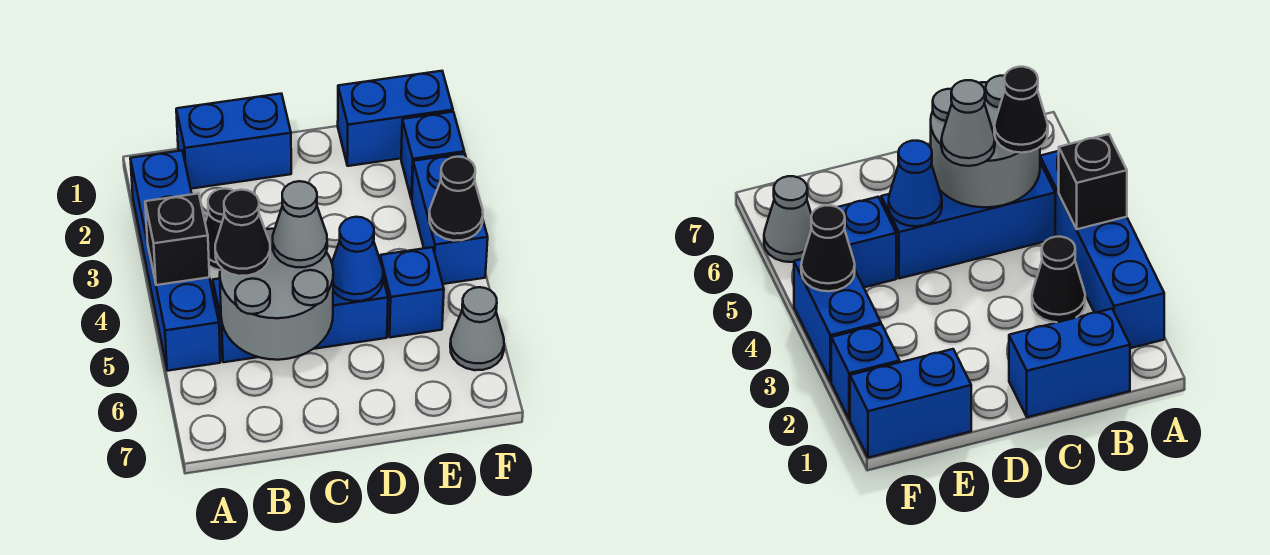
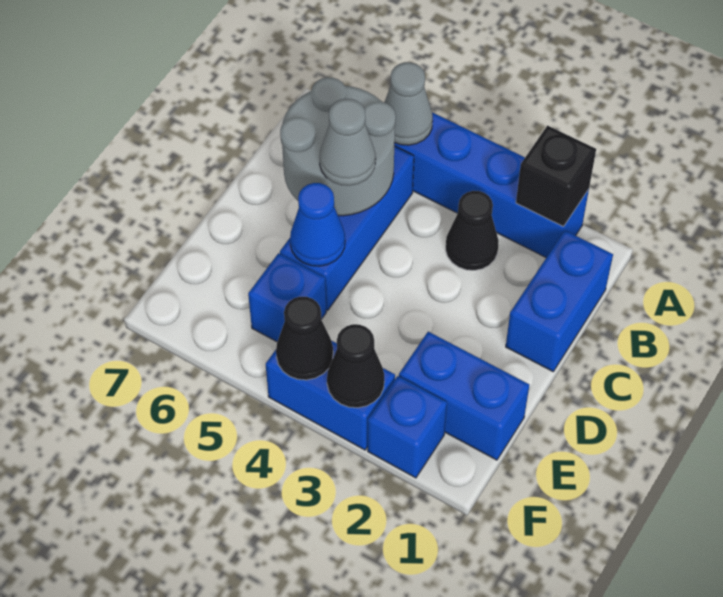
black brick A4 level 2 -> black brick A2 level 2
black cone B5 level 3 -> black cone F3 level 2
blue brick E1:F1 level 1 -> blue brick E1:E2 level 1
grey cone F6 level 1 -> grey cone A5 level 2

